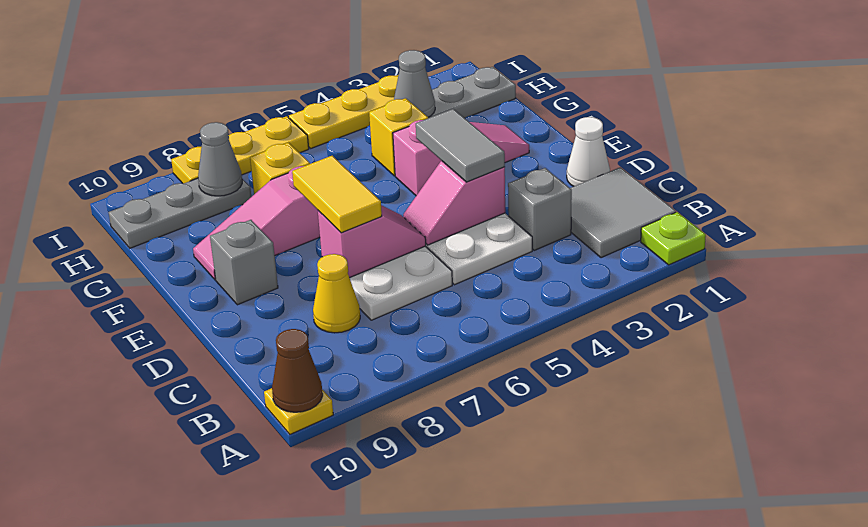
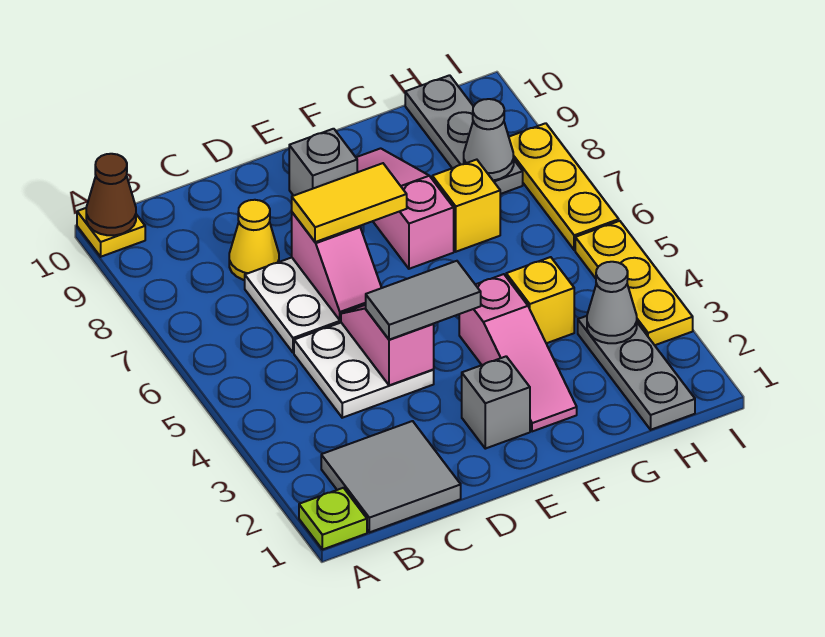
grey brick C3 level 1 -> grey brick E2 level 1
white cone D1 level 1 -> none

